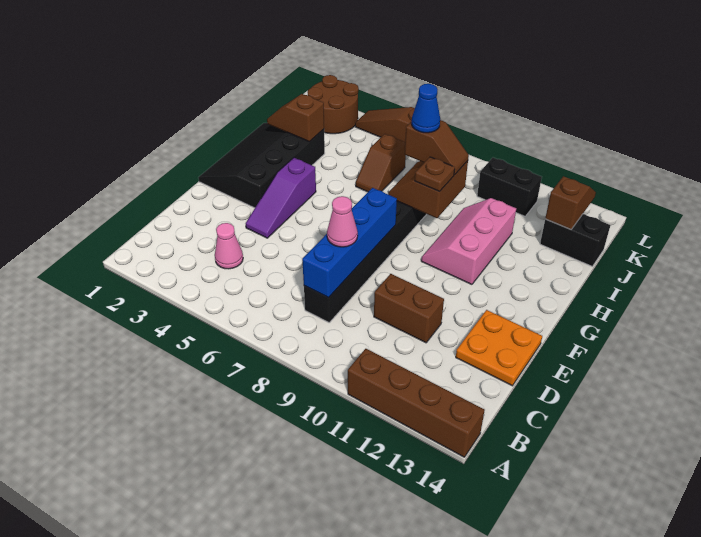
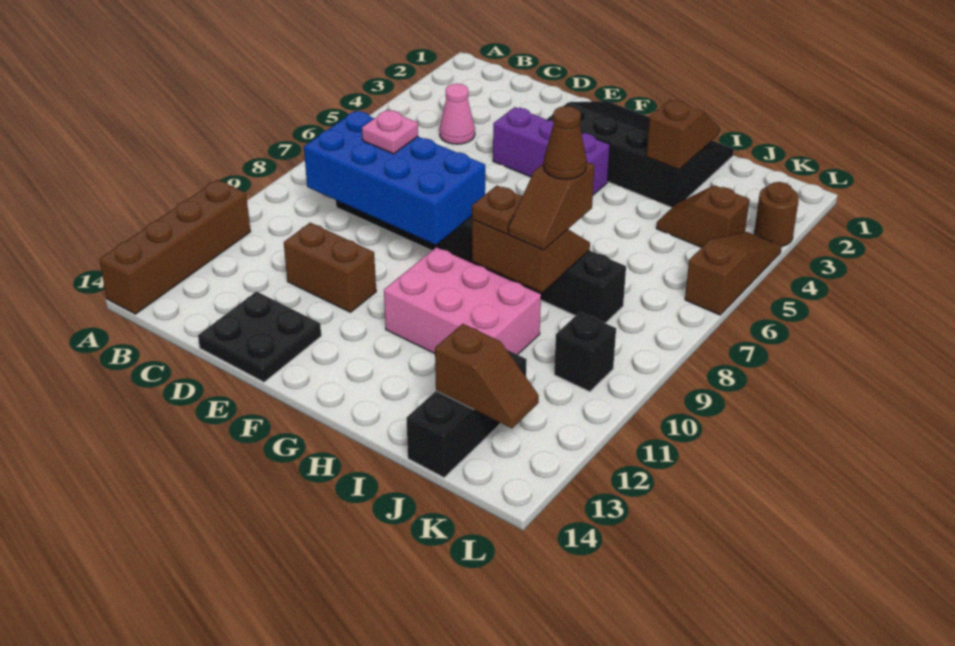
blue brick C8:F8 level 2 -> blue brick C8:F9 level 2
pink cone D8 level 3 -> pink plate D8 level 3
brown brick D10:D11 level 1 -> brown brick D11:E11 level 1
orange plate D13:E14 level 1 -> black plate D13:E14 level 1
purple slope E4:G4 level 1 top G -> purple brick E4:G4 level 1
pink slope G10:I11 level 1 top 11 -> pink brick G10:I11 level 1
brown slope I6:J6 level 1 top J -> brown slope J4:K4 level 1 top K
blue cone I8 level 4 -> brown cone I8 level 4
black brick J13:J14 level 1 -> black brick J12:J14 level 1
brown round brick K2:L3 level 1 -> brown round brick L3 level 1
black brick K10:K11 level 1 -> black brick K10 level 1

